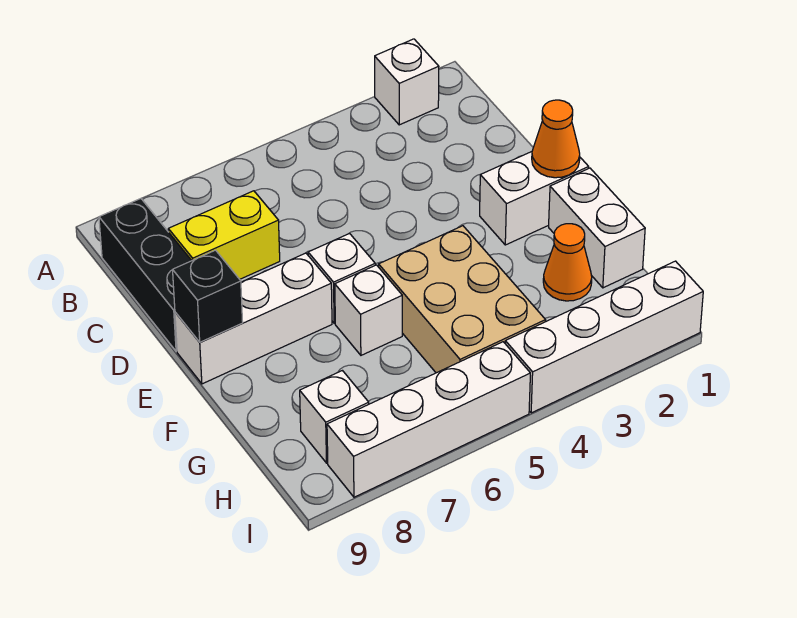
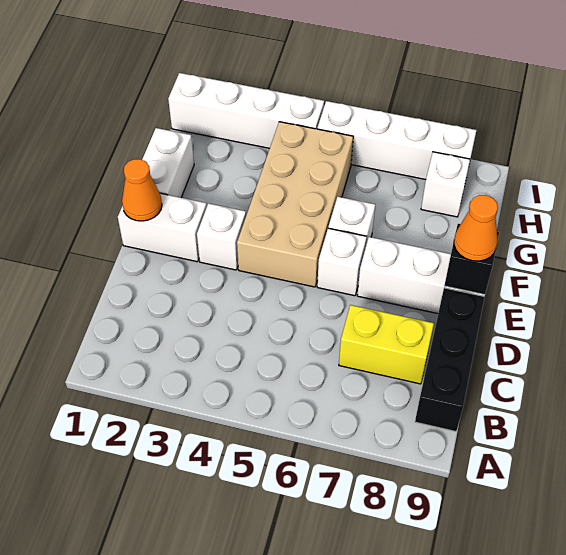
white brick A2 level 1 -> white brick E3 level 1
tan brick F4:H5 level 1 -> tan brick E4:H5 level 1
orange cone G2 level 1 -> orange cone E9 level 3

